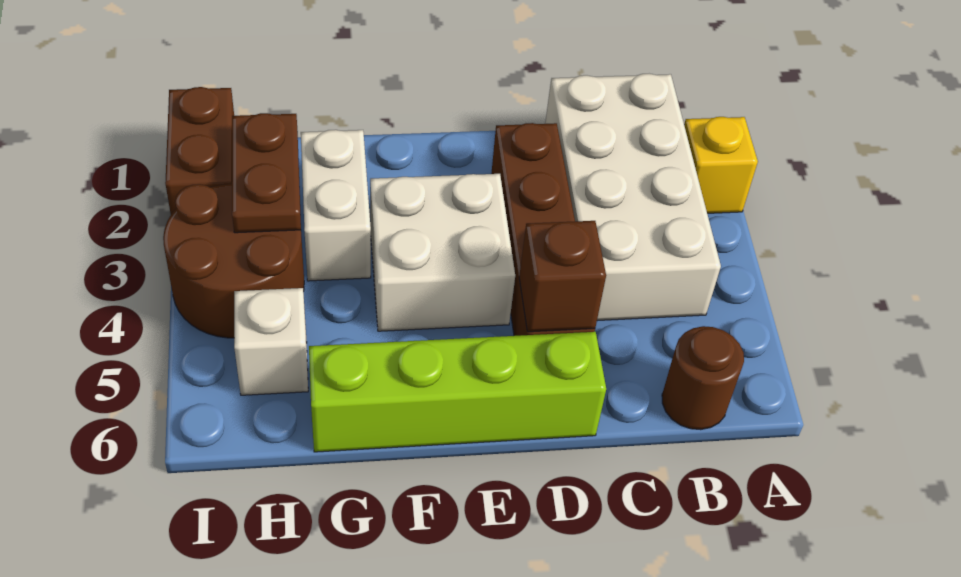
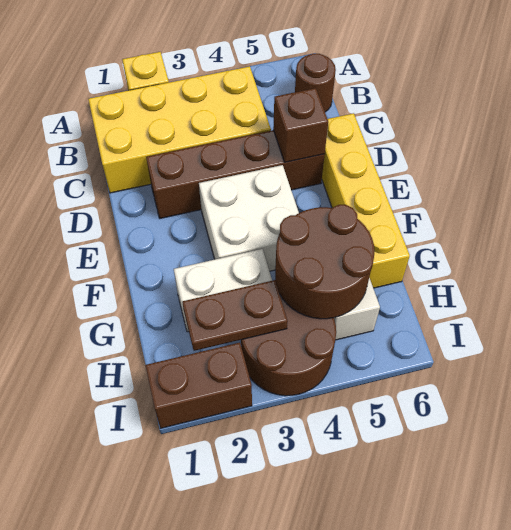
white brick B1:C4 level 1 -> yellow brick B1:C4 level 1
lime brick D6:G6 level 1 -> yellow brick D6:G6 level 1
none -> brown round brick G4:H5 level 2

